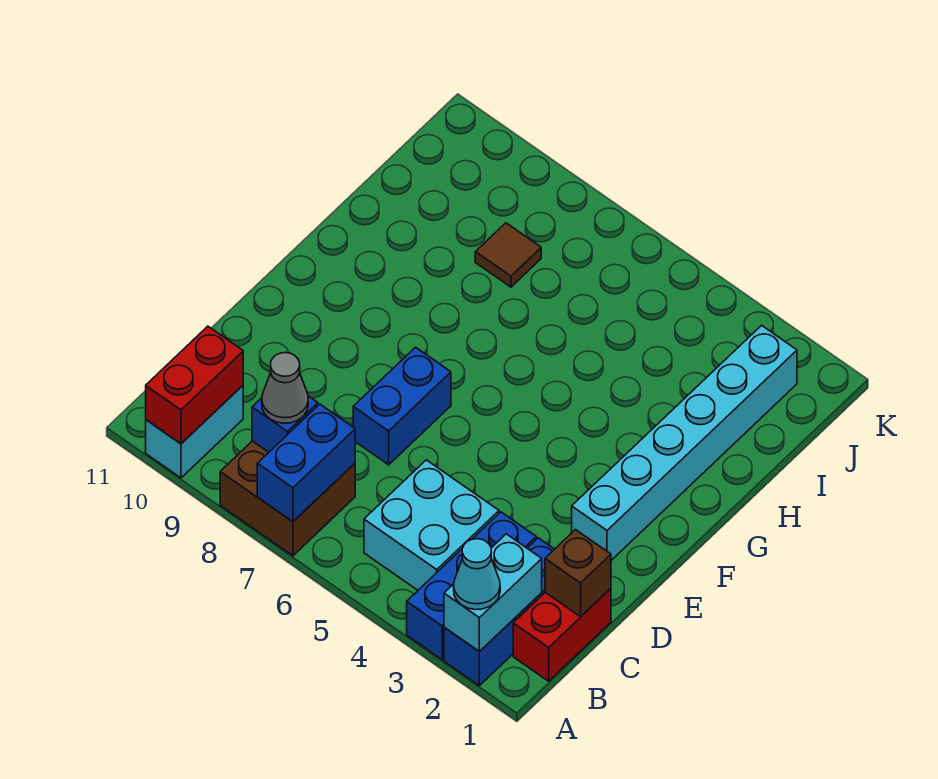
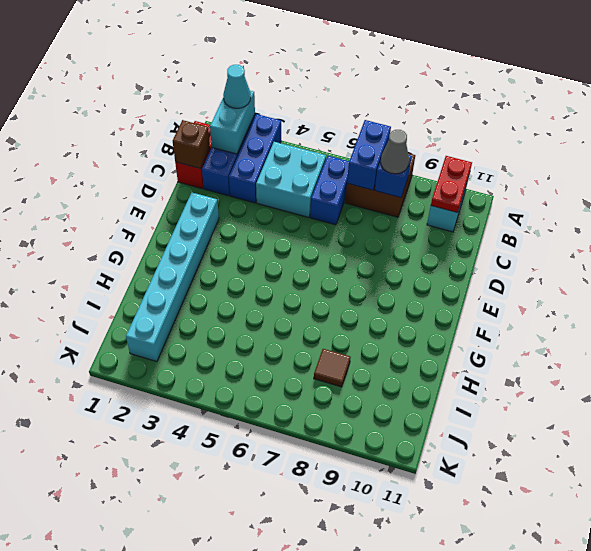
red brick A10:B10 level 2 -> red plate A10:B10 level 2
blue brick D7:E7 level 1 -> blue brick B6:C6 level 1

